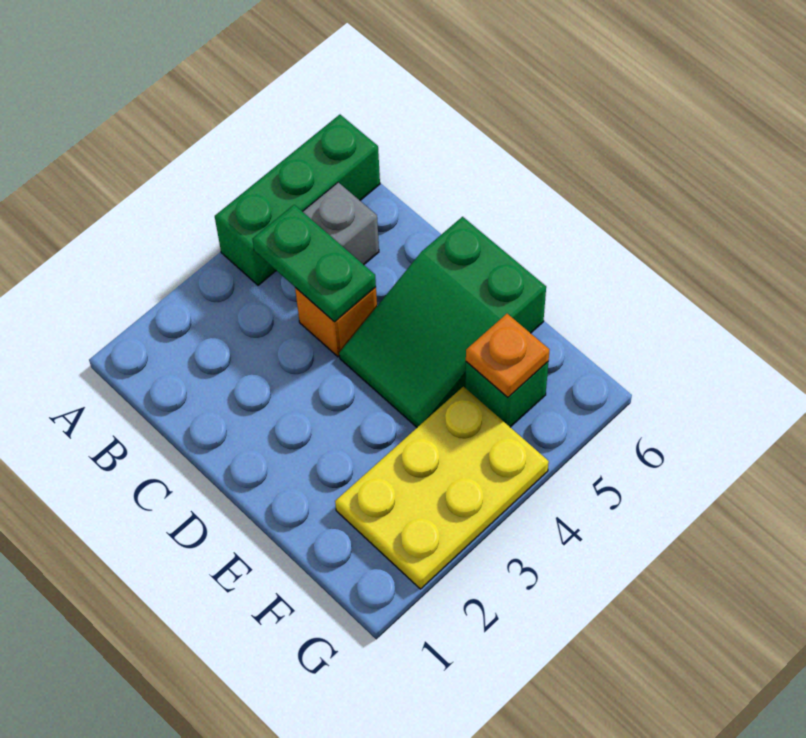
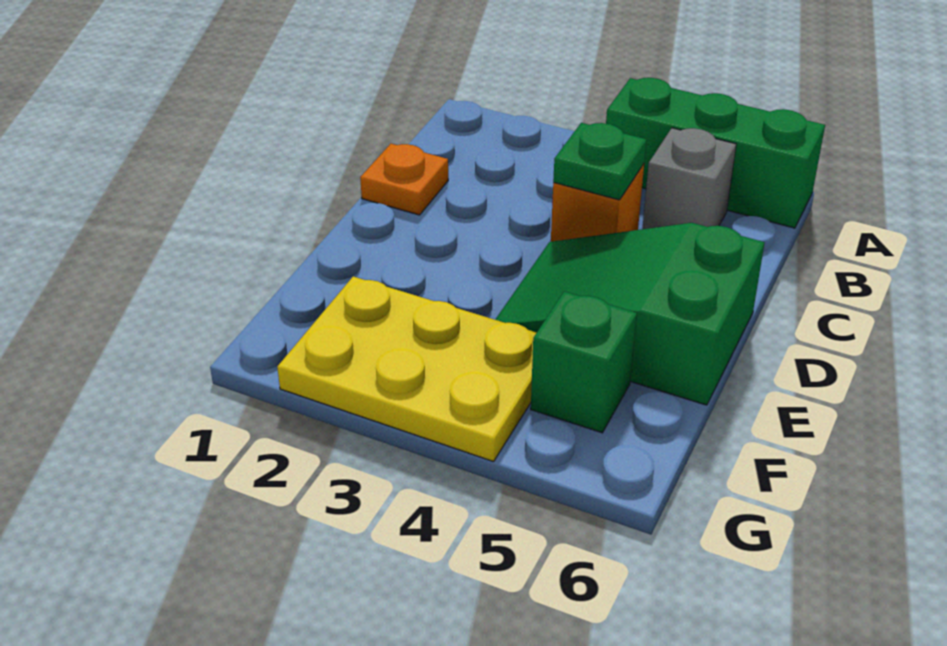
green plate B4:C4 level 2 -> green plate C4 level 2
orange plate F5 level 2 -> orange plate C1 level 1

